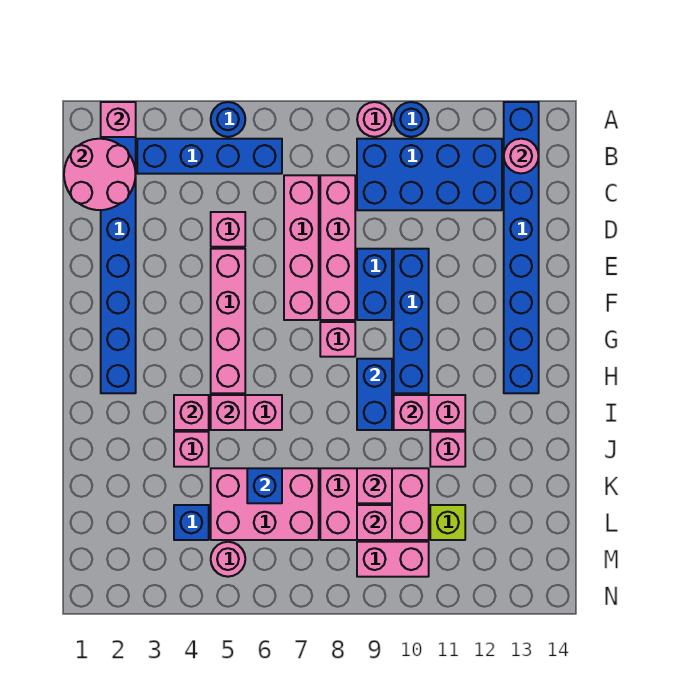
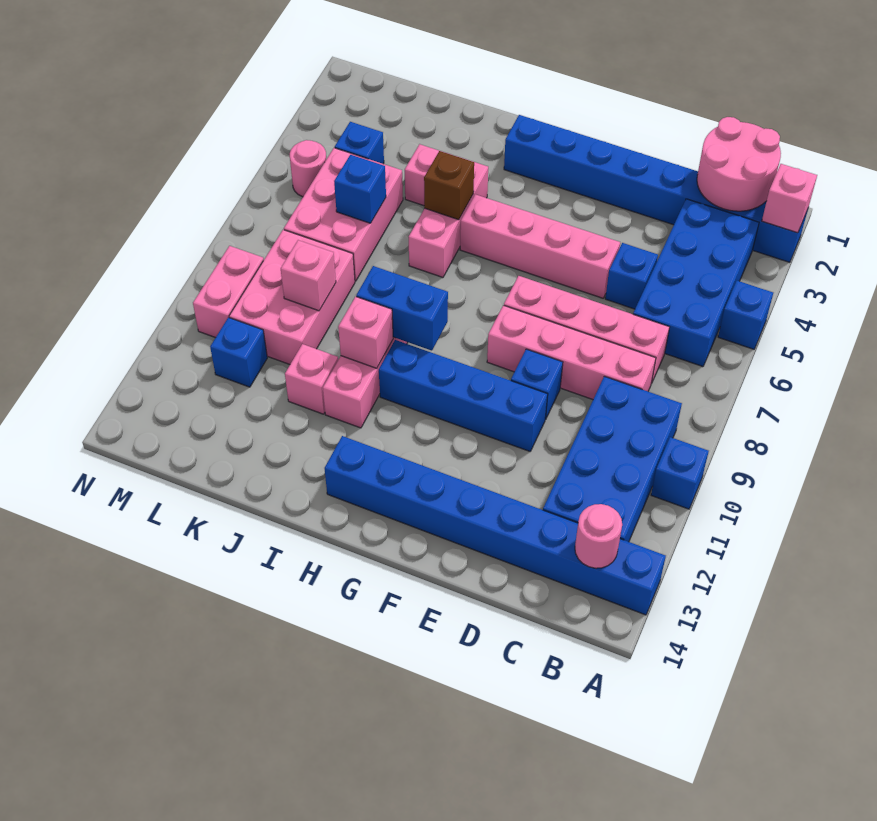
blue round brick A5 level 1 -> blue brick A5 level 1
pink round brick A9 level 1 -> none
blue round brick A10 level 1 -> blue brick A10 level 1
blue brick B3:B6 level 1 -> blue brick B3:C6 level 1
pink brick D5 level 1 -> blue brick D5 level 1
blue brick E9:F9 level 1 -> blue brick E9 level 1
pink brick G8 level 1 -> none
pink brick I4 level 2 -> none
pink brick I5 level 2 -> brown brick I5 level 2
pink brick L9 level 2 -> none
lime brick L11 level 1 -> blue brick L11 level 1

